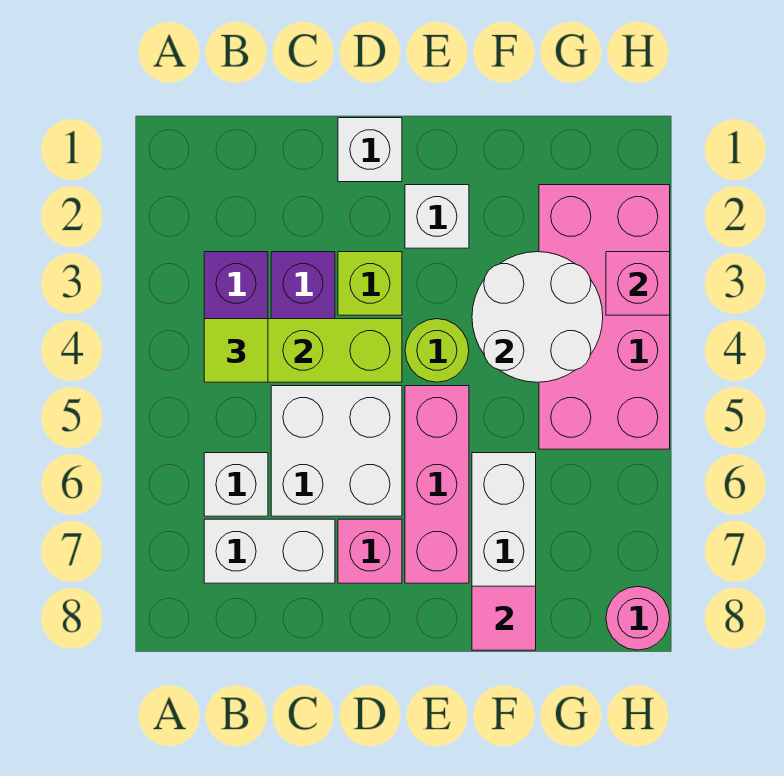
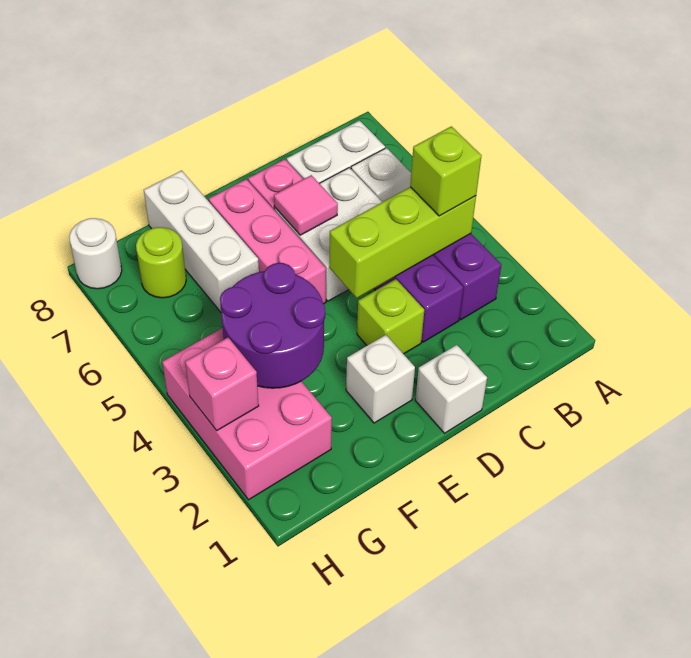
lime tile B4 level 3 -> lime brick B4 level 3
lime round brick E4 level 1 -> lime round brick G7 level 1
white round brick F3:G4 level 2 -> purple round brick F3:G4 level 2
pink tile F8 level 2 -> pink tile D6 level 2
pink brick G2:H5 level 1 -> pink brick G2:H4 level 1
pink round brick H8 level 1 -> white round brick H8 level 1

